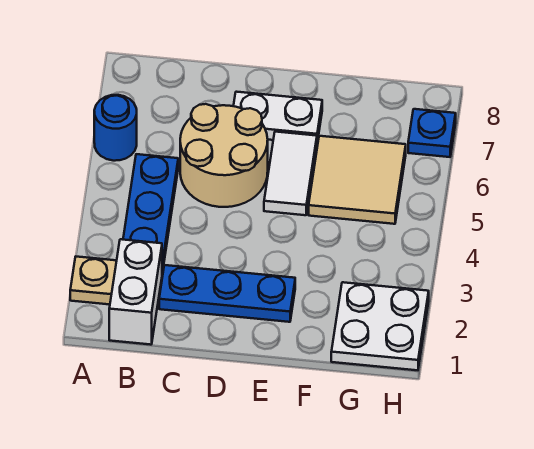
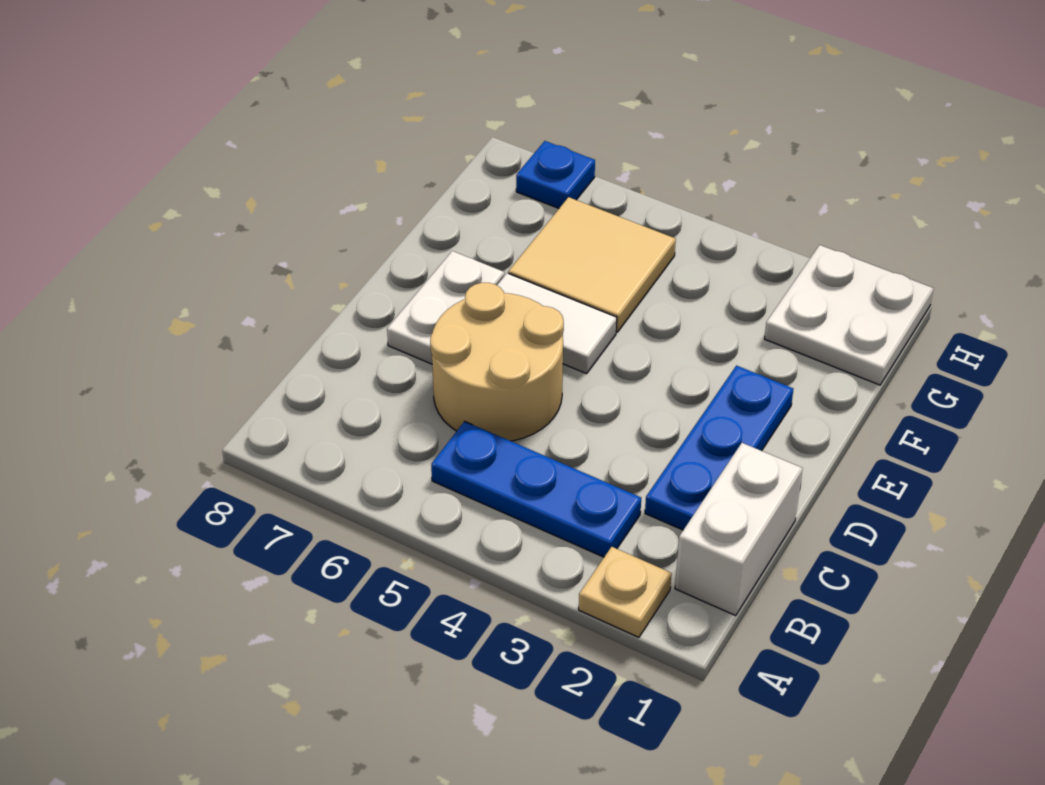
blue round brick A6 level 1 -> none
white brick B1:B2 level 1 -> white brick B1:C1 level 1

